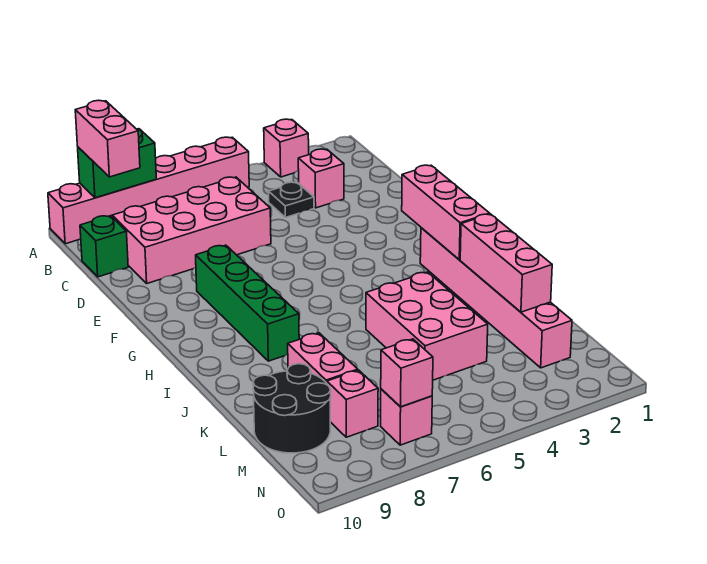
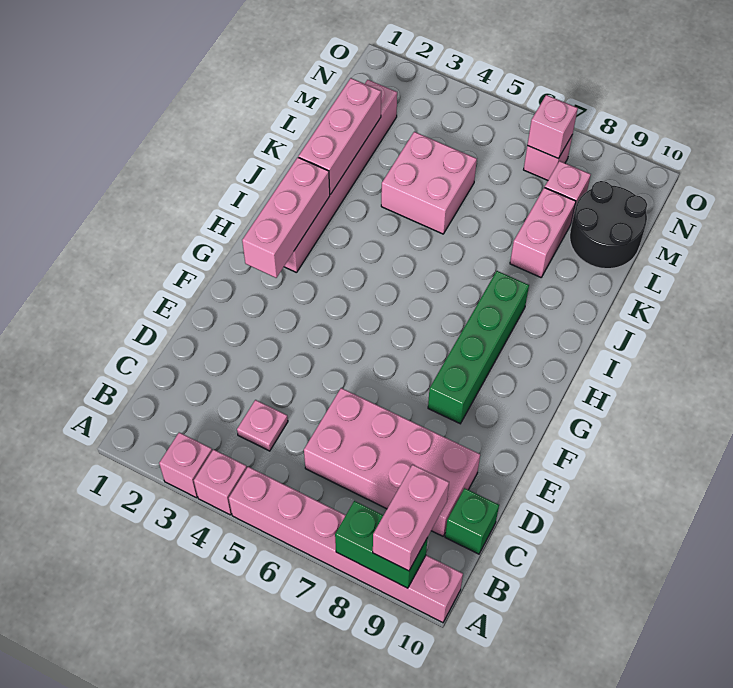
pink brick C3 level 1 -> pink brick A4 level 1
black plate C4 level 1 -> pink plate C4 level 1
pink brick J4:L5 level 1 -> pink brick K4:L5 level 1

